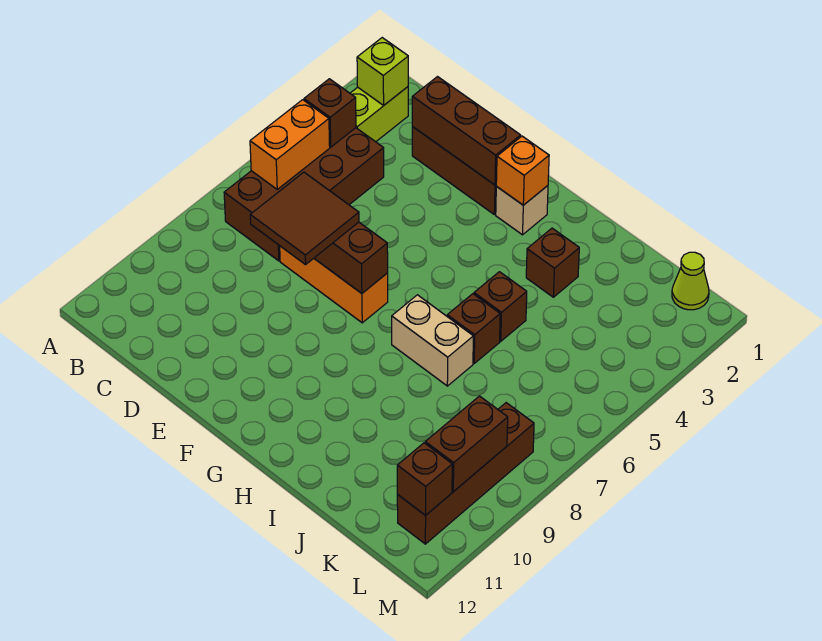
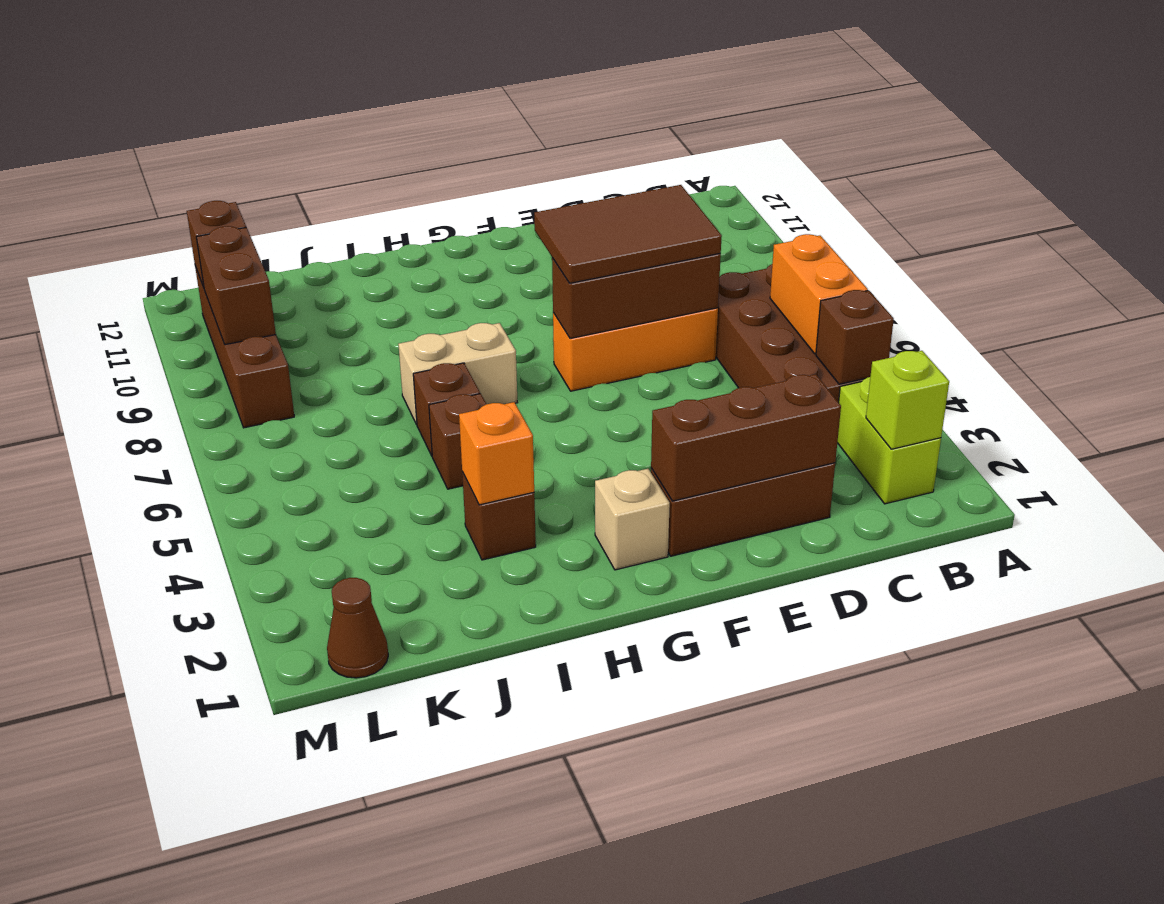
brown tile D7:E8 level 3 -> brown tile D7:F8 level 3
orange brick G2 level 2 -> orange brick I3 level 2
lime cone L1 level 1 -> brown cone L1 level 1

